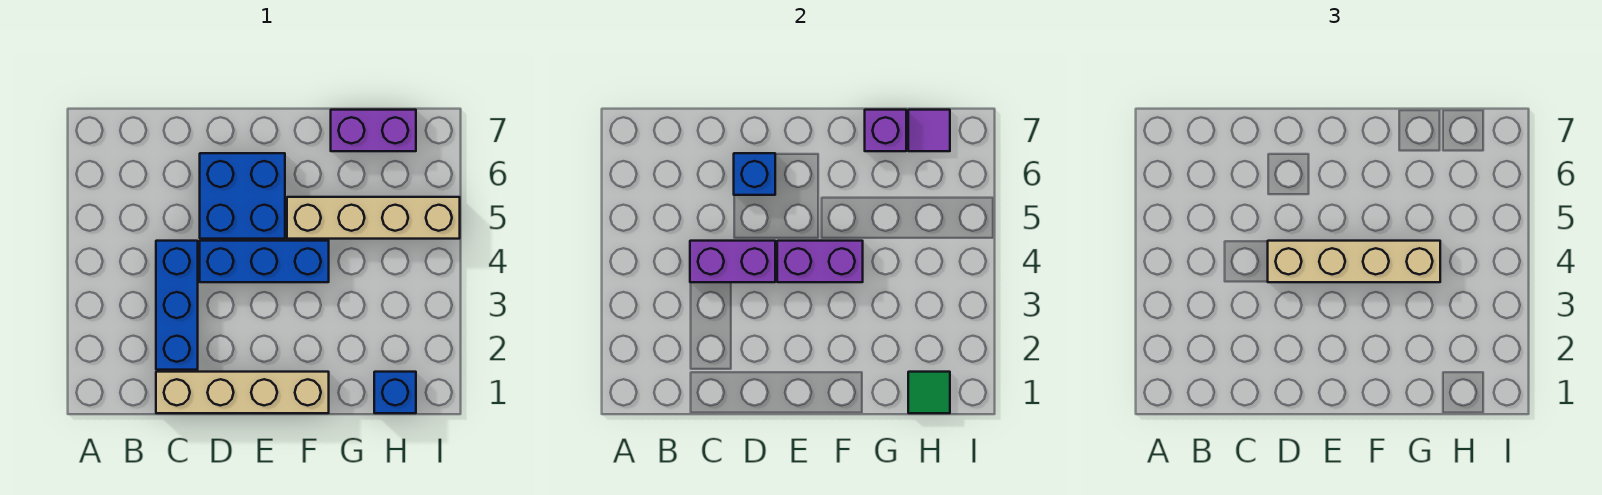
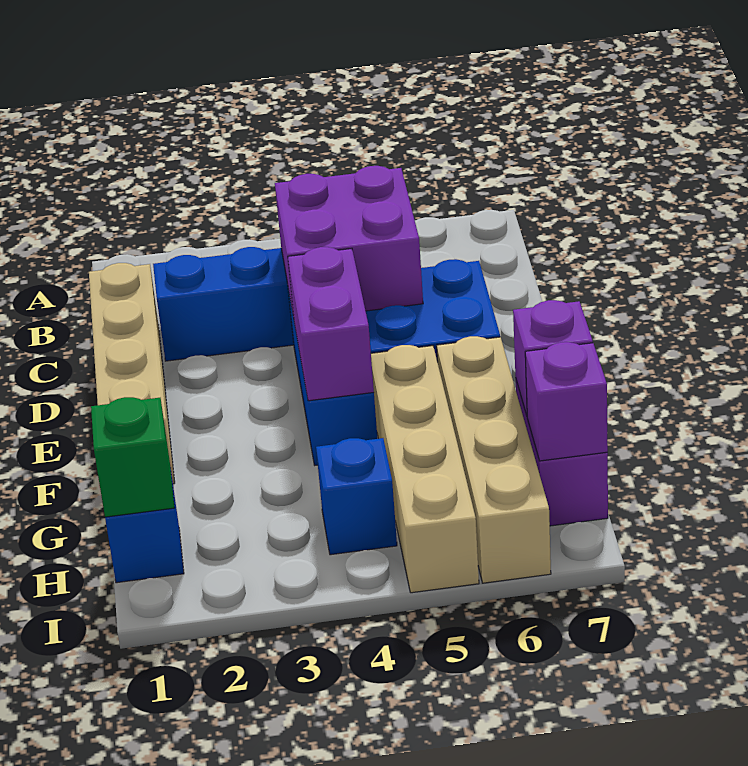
purple brick C4:D4 level 2 -> purple brick C4:D5 level 2
tan brick D4:G4 level 3 -> tan brick F6:I6 level 1
blue brick D6 level 2 -> blue brick H4 level 1
green tile H1 level 2 -> green brick H1 level 2
purple tile H7 level 2 -> purple brick H7 level 2

